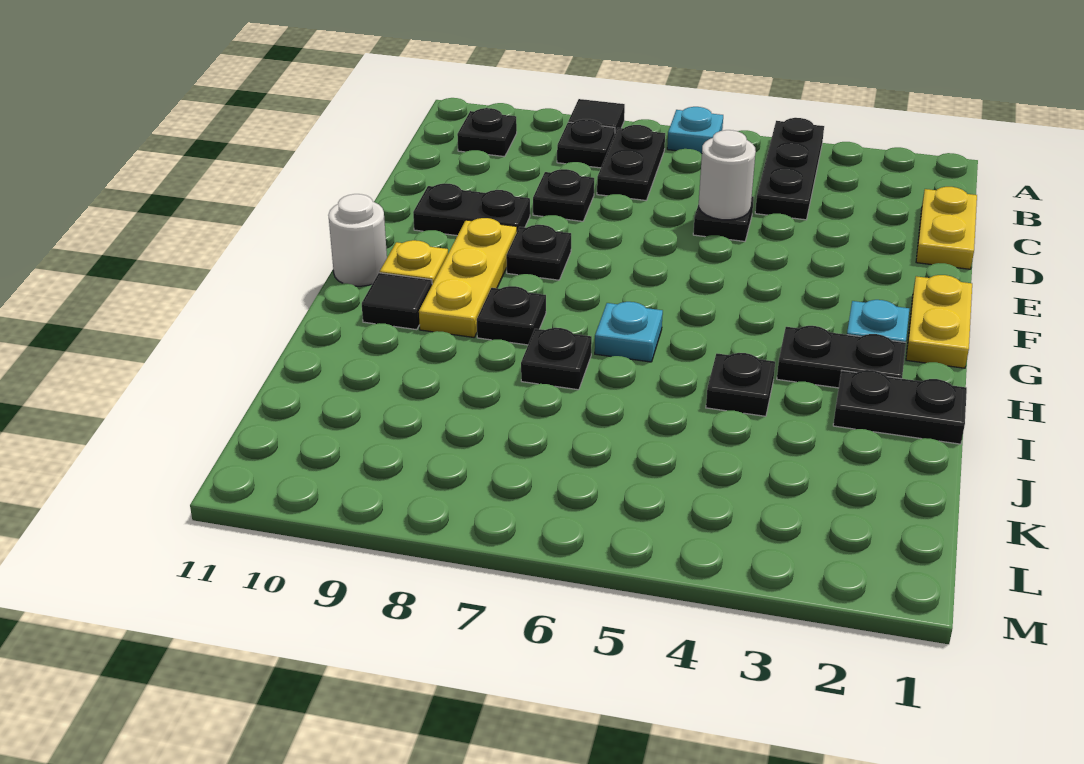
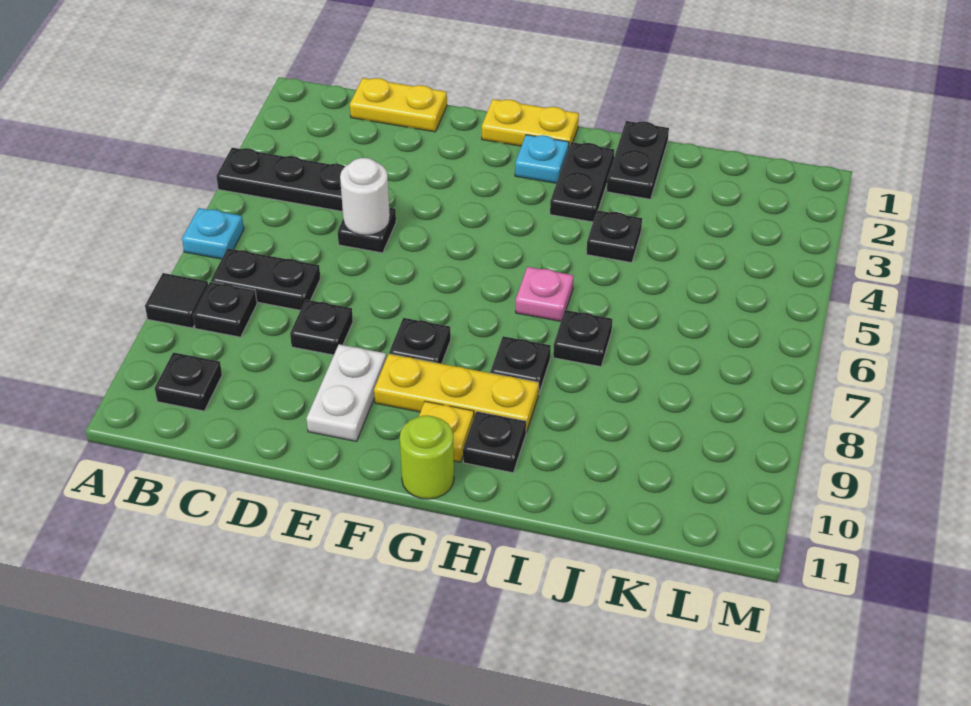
black plate E9:E10 level 1 -> white plate E9:E10 level 1
white round brick G11 level 1 -> lime round brick G11 level 1
cyan plate H6 level 1 -> pink plate H6 level 1
black tile H10 level 1 -> black plate H10 level 1

